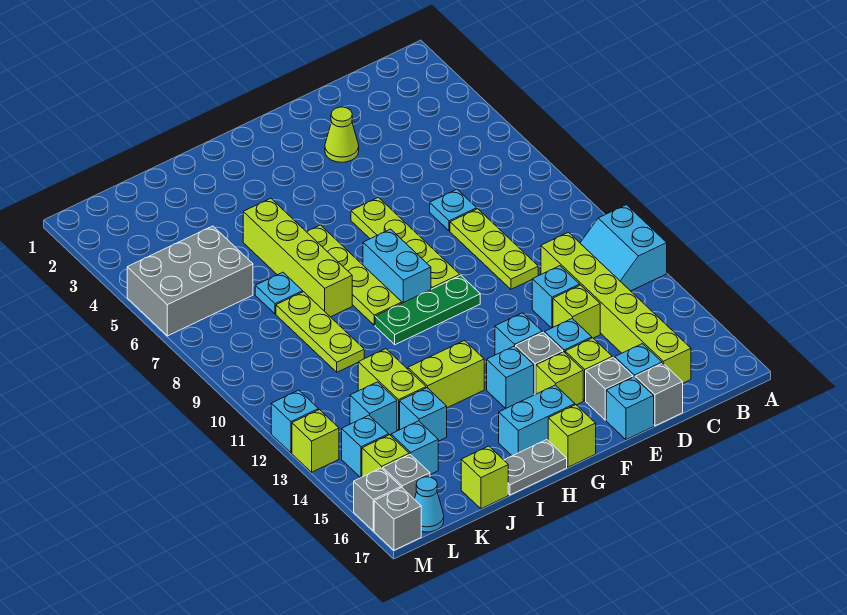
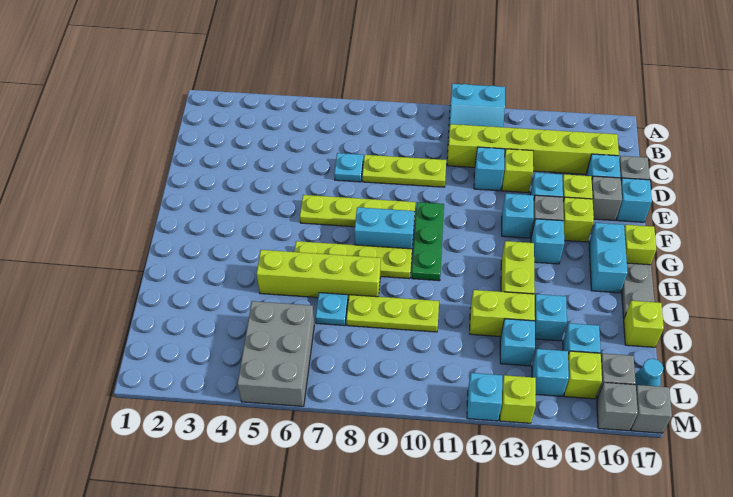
lime cone E3 level 1 -> none

